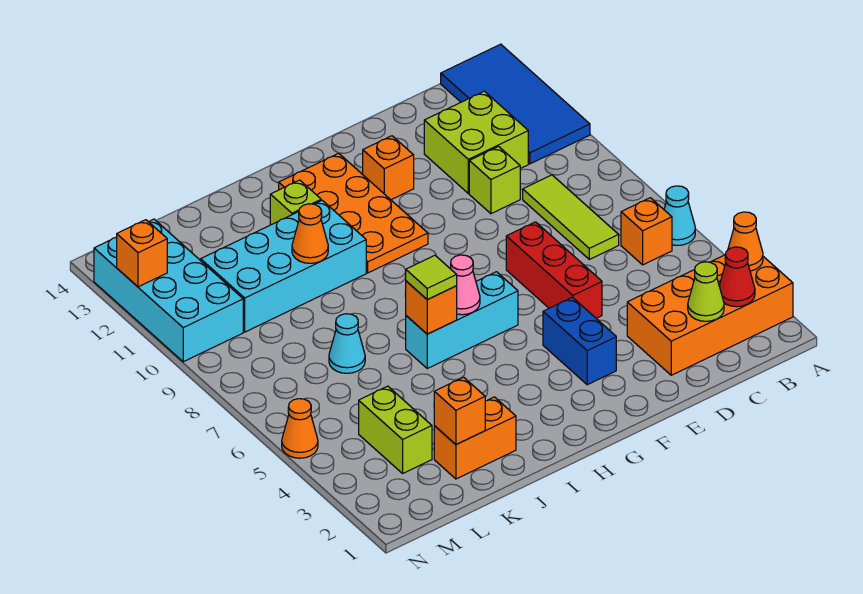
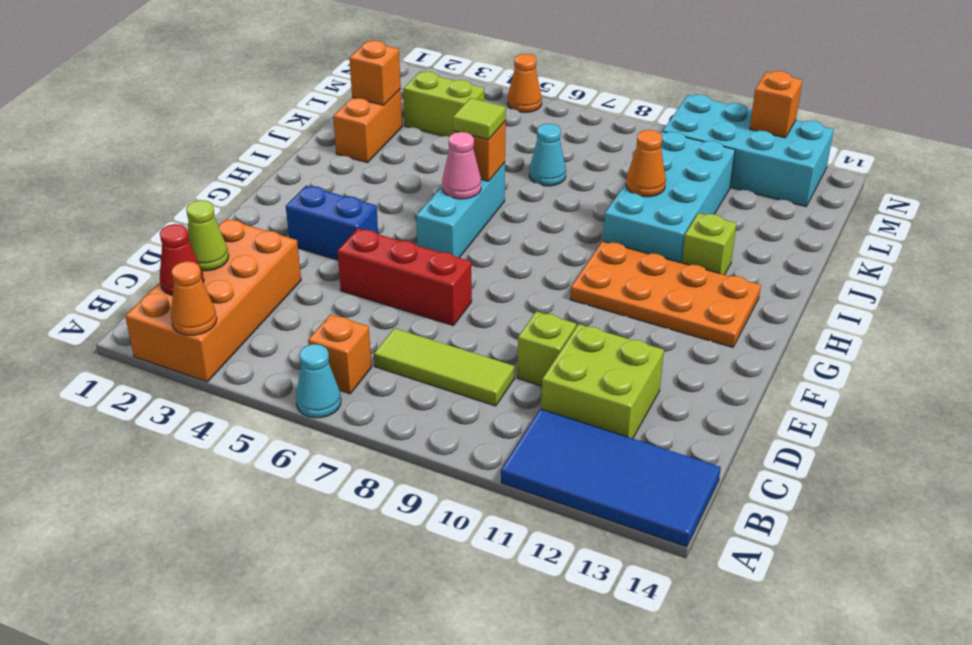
orange brick F12 level 1 -> none

